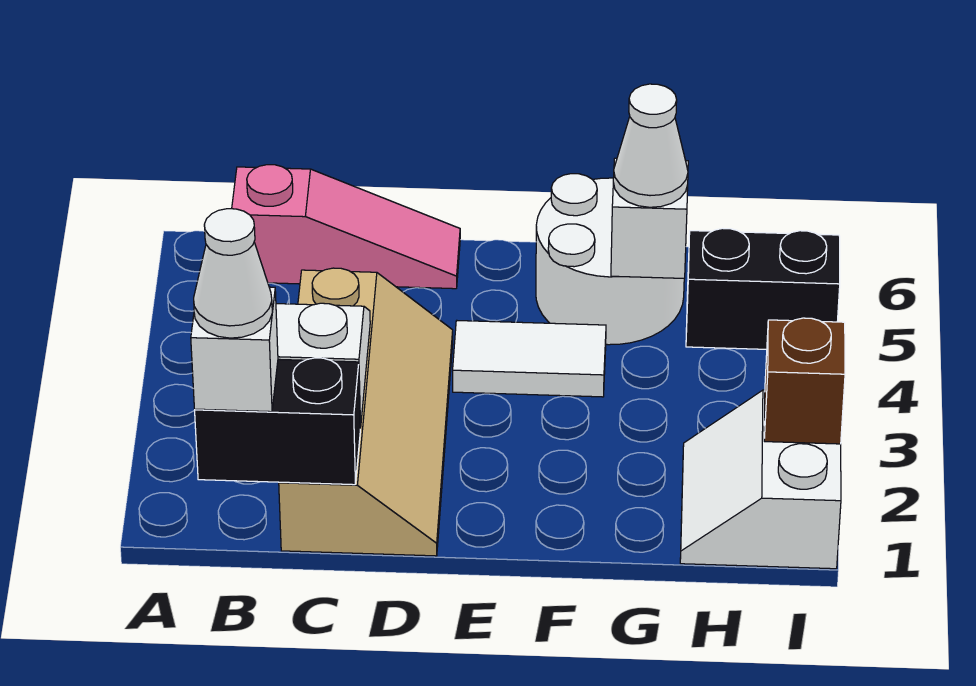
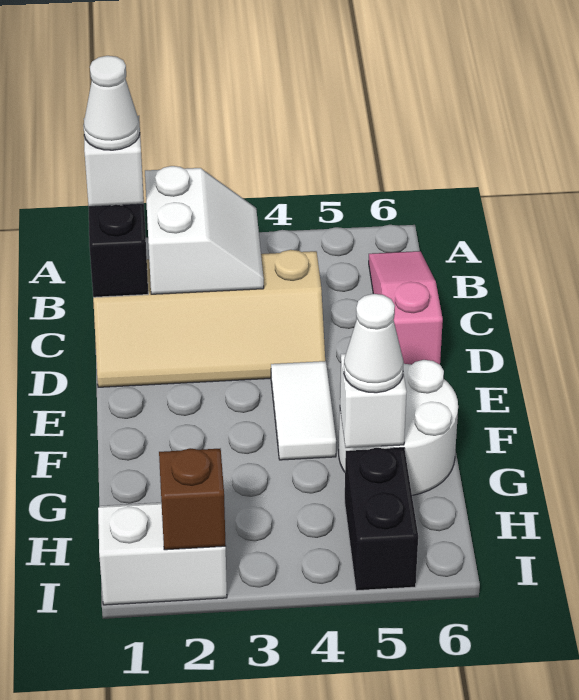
pink slope B6:D6 level 1 top B -> pink slope B6:D6 level 1 top D

